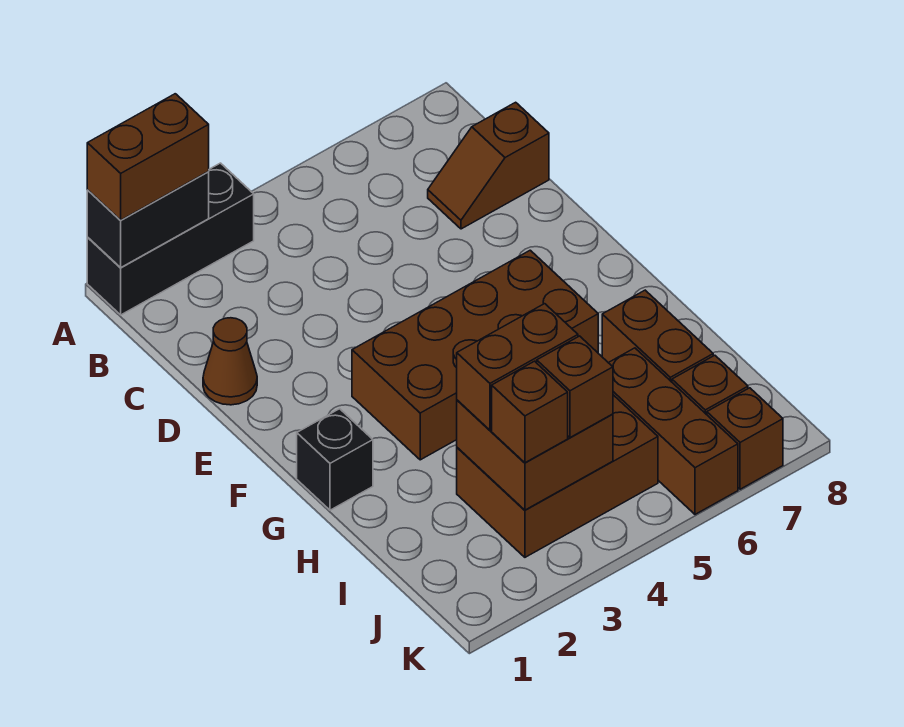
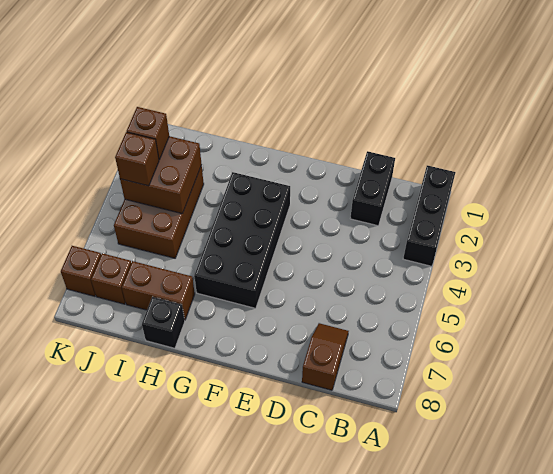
black brick A1:A2 level 2 -> black brick C1:C2 level 1
brown brick A1:A2 level 3 -> none
brown cone D1 level 1 -> none
brown brick F3:G6 level 1 -> black brick F3:G6 level 1
black brick G1 level 1 -> black brick H8 level 1
brown brick I3:I4 level 3 -> none
brown brick I6:K6 level 1 -> none

